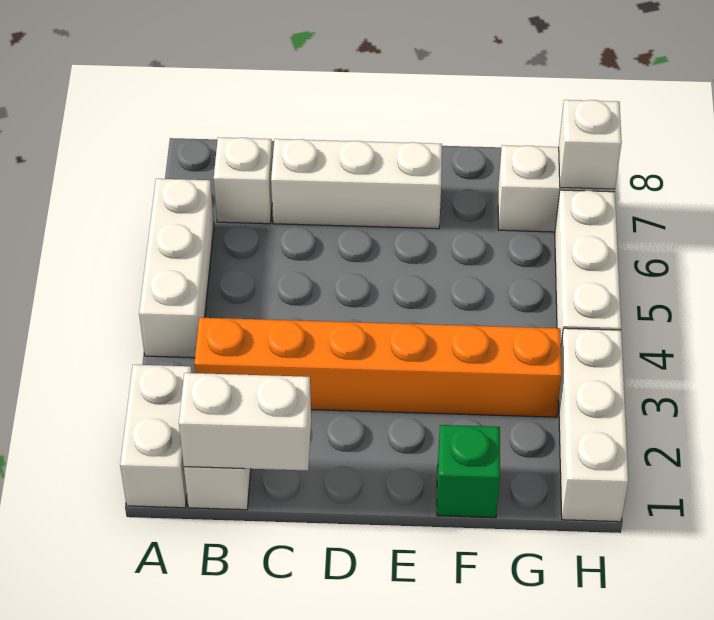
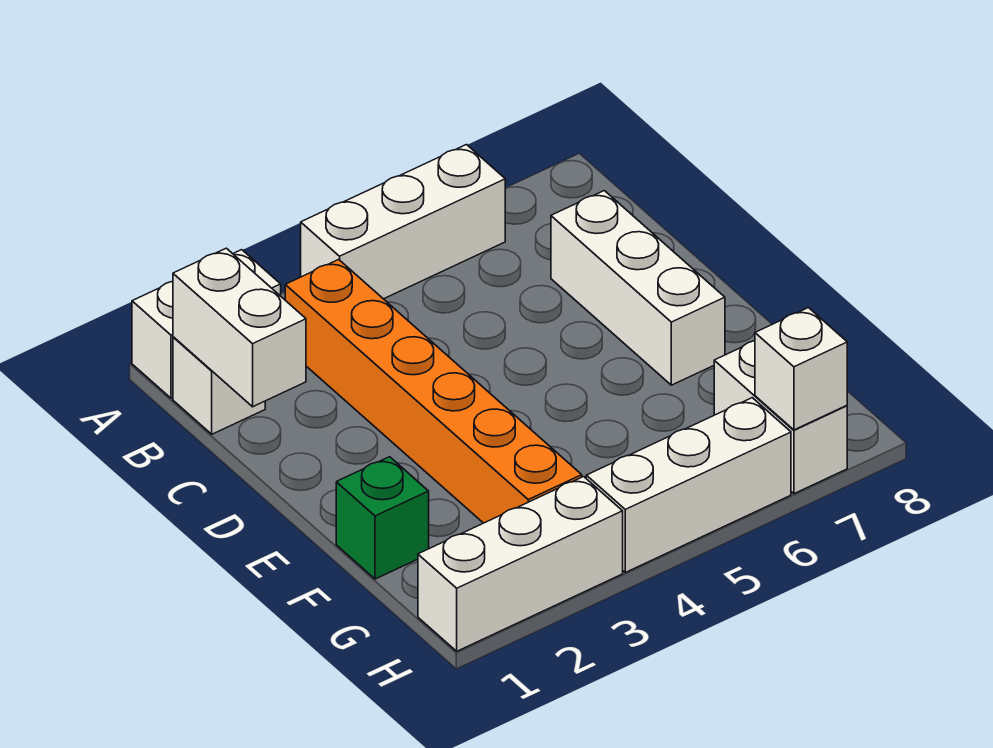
white brick B7 level 1 -> none

